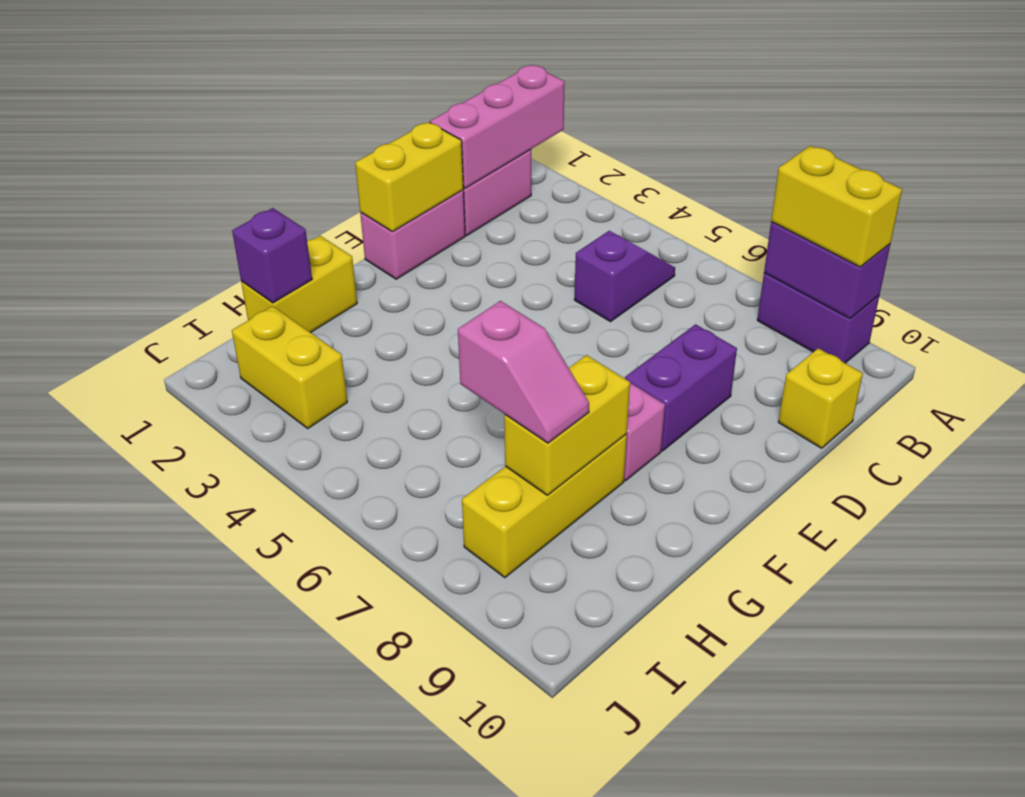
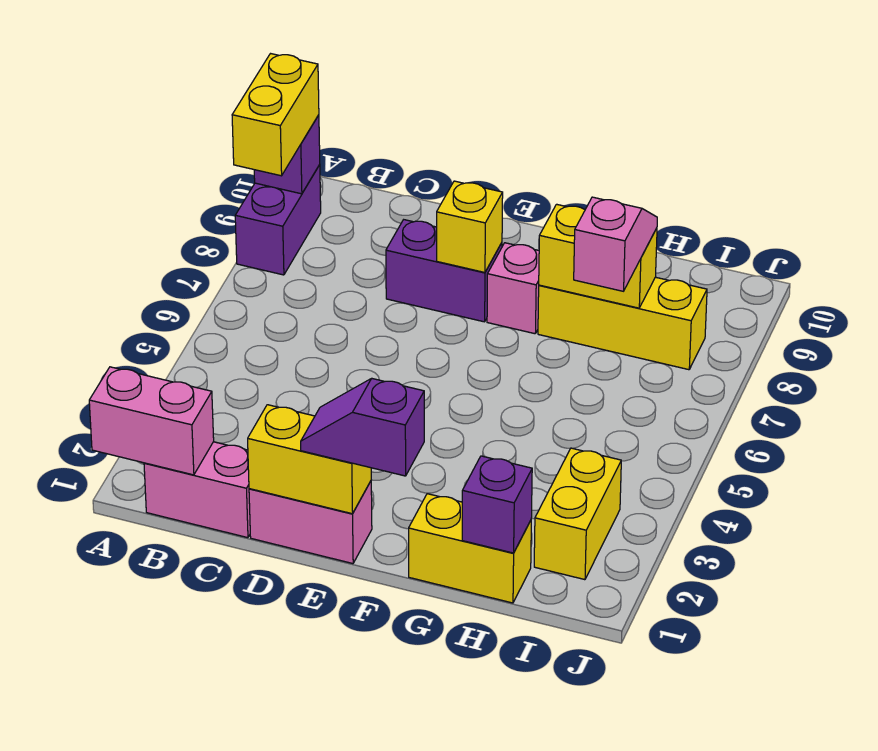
pink brick A1:C1 level 2 -> pink brick A1:B1 level 2
purple brick A8:A9 level 2 -> purple brick A9 level 2
purple slope B5:C5 level 1 top C -> purple slope E1:F1 level 3 top F
yellow brick C10 level 1 -> yellow brick E8 level 2

